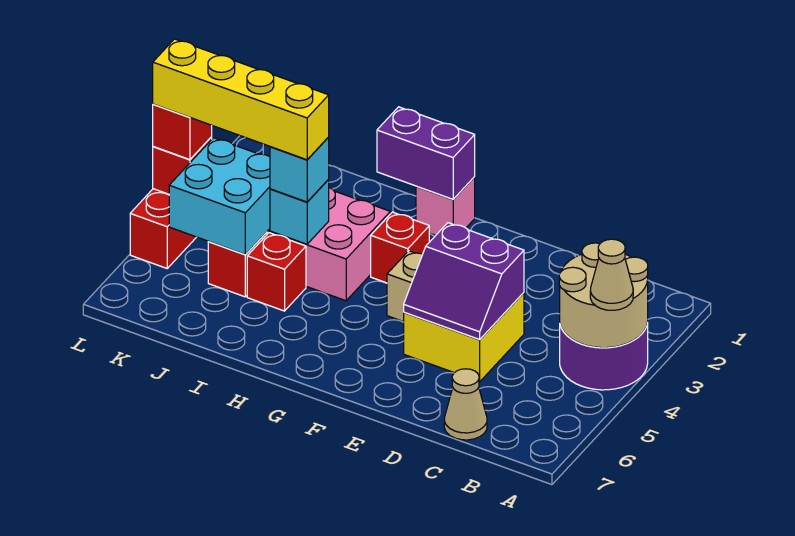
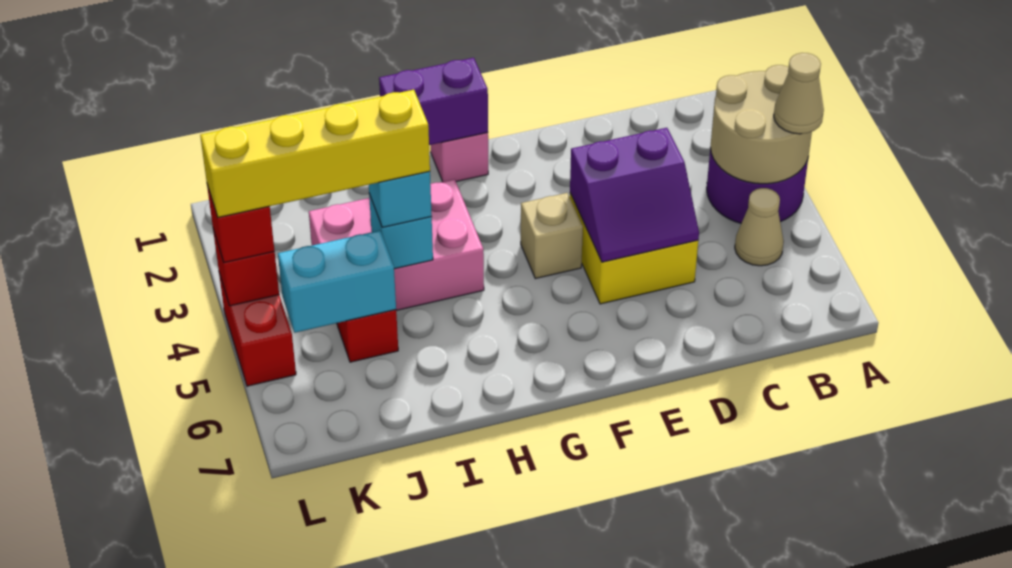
tan cone C7 level 1 -> tan cone B5 level 1
red brick G3 level 1 -> none
red brick I5 level 1 -> none
cyan brick J4:K5 level 2 -> cyan brick J5:K5 level 2

